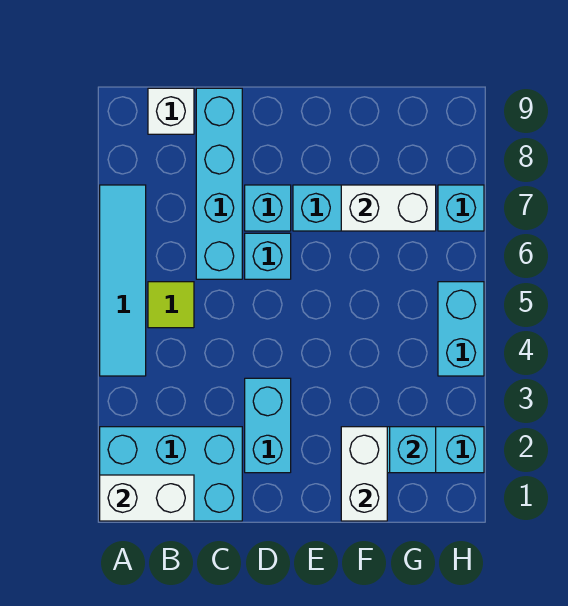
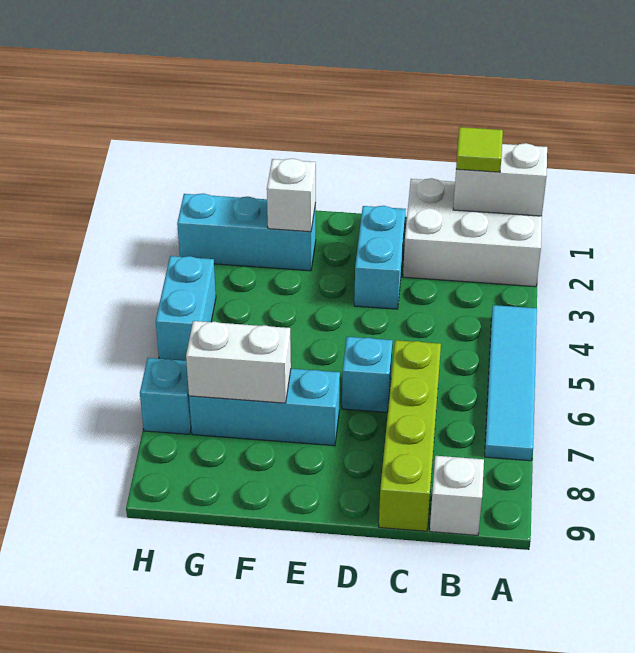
cyan brick A1:C2 level 1 -> white brick A1:C2 level 1
lime tile B5 level 1 -> lime tile B1 level 3
cyan brick C6:C9 level 1 -> lime brick C6:C9 level 1
cyan brick D7 level 1 -> none
white brick F1:F2 level 2 -> white brick F2 level 2
cyan brick G2 level 2 -> none

